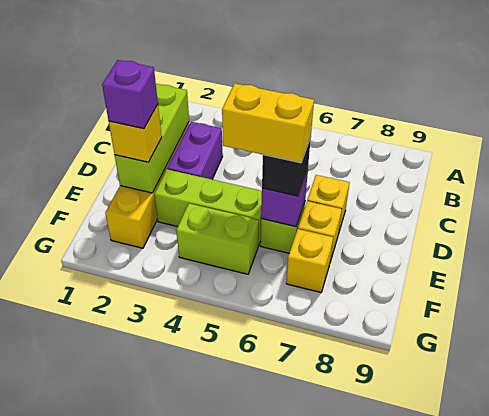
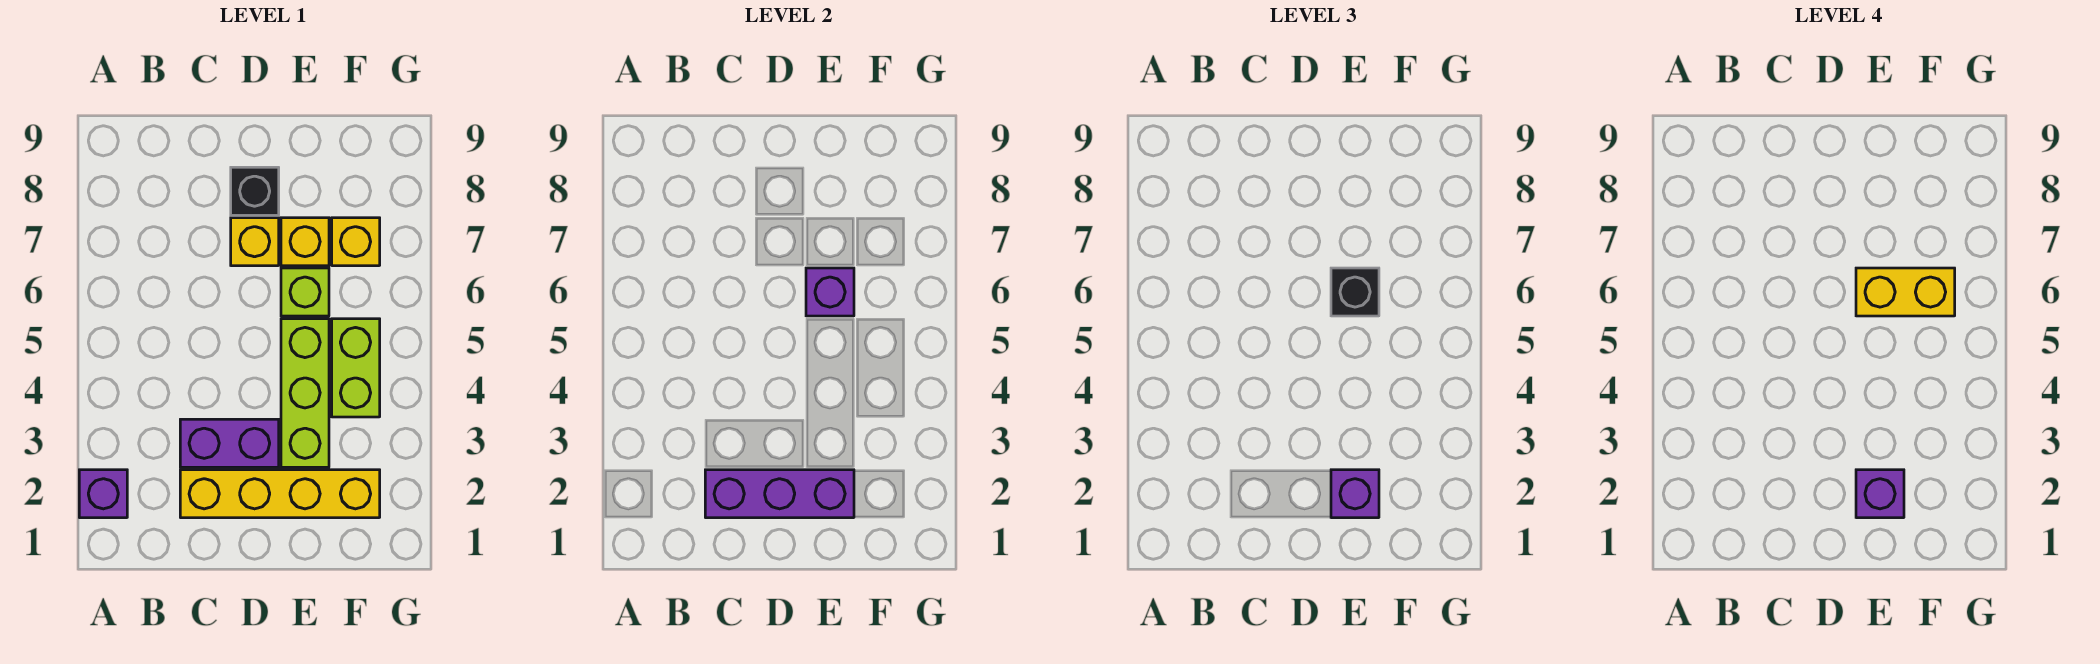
none -> purple brick A2 level 1
lime brick C2:E2 level 2 -> purple brick C2:E2 level 2
none -> black brick D8 level 1
yellow brick E2 level 3 -> purple brick E2 level 3
yellow brick E5:E6 level 4 -> yellow brick E6:F6 level 4

